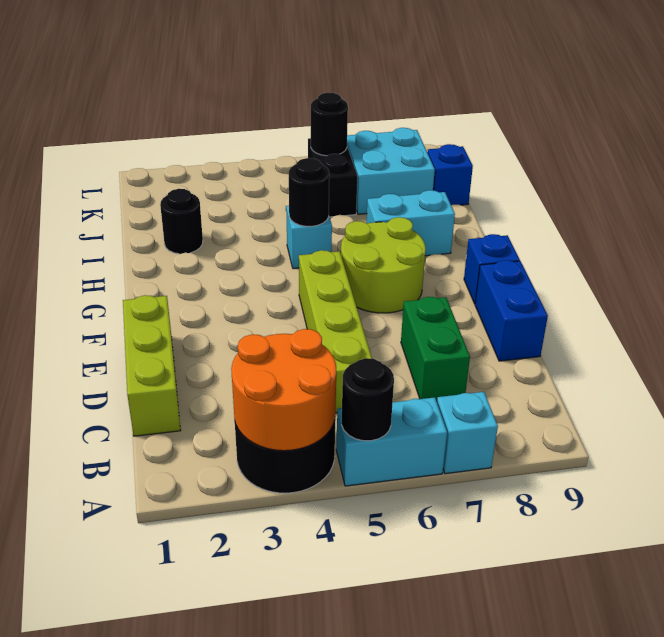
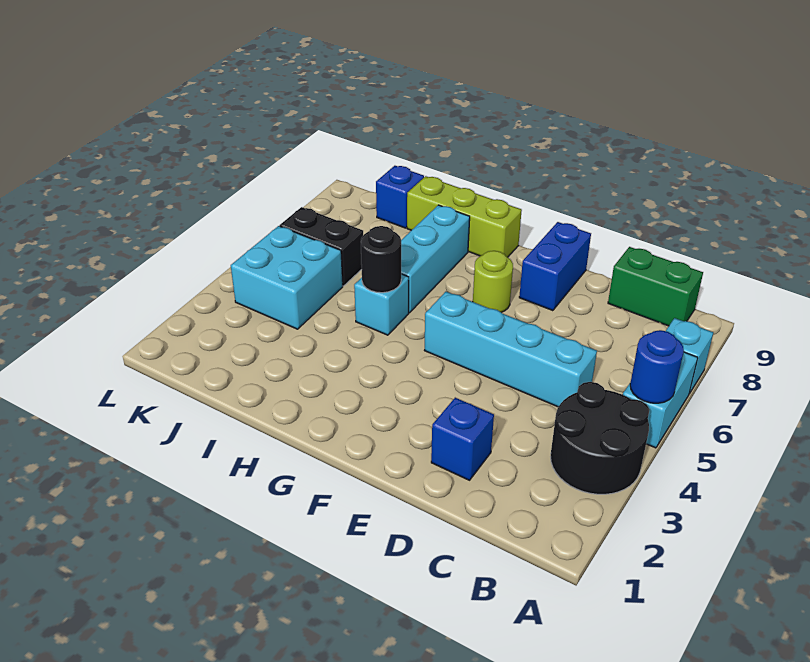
orange round brick A3:B4 level 2 -> none
black round brick A5 level 2 -> blue round brick A5 level 2
lime brick C1:E1 level 1 -> lime brick G9:I9 level 1
lime brick C5:F5 level 1 -> cyan brick C5:F5 level 1
green brick C7:D7 level 1 -> green brick B9:C9 level 1
blue brick D9:E9 level 1 -> blue brick E8:E9 level 1
lime round brick F6:G7 level 1 -> lime round brick F7 level 1
blue brick F9 level 1 -> blue brick D2 level 1
cyan brick H7:H8 level 1 -> cyan brick H6:H8 level 1
black round brick I2 level 1 -> none
cyan brick J7:K8 level 1 -> cyan brick J4:K5 level 1
black round brick K6 level 2 -> none

